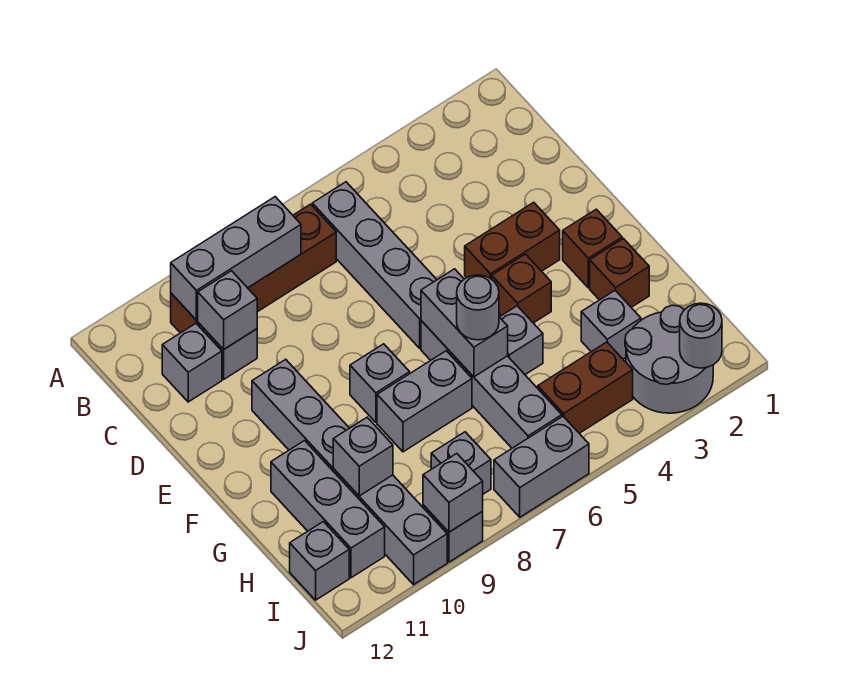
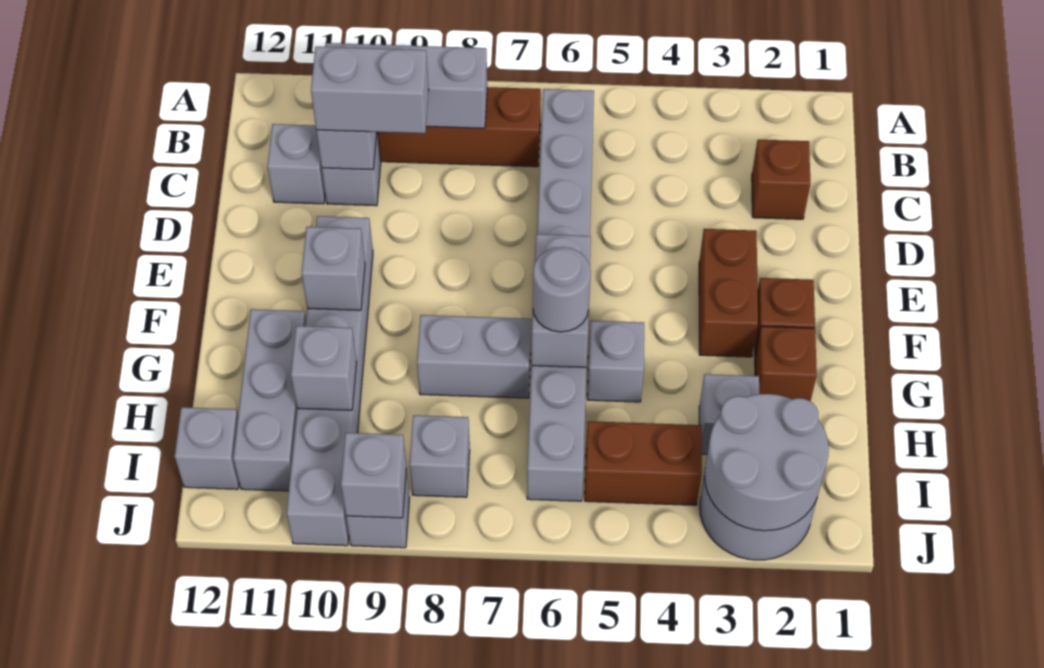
brown brick E3:E4 level 1 -> brown brick E3:F3 level 1
brown brick F4 level 1 -> brown brick C2 level 1
grey brick F8 level 1 -> grey brick F10 level 2
grey round brick J2 level 2 -> grey round brick I2:J3 level 2
grey brick J6:J7 level 1 -> grey brick C9:C10 level 3

